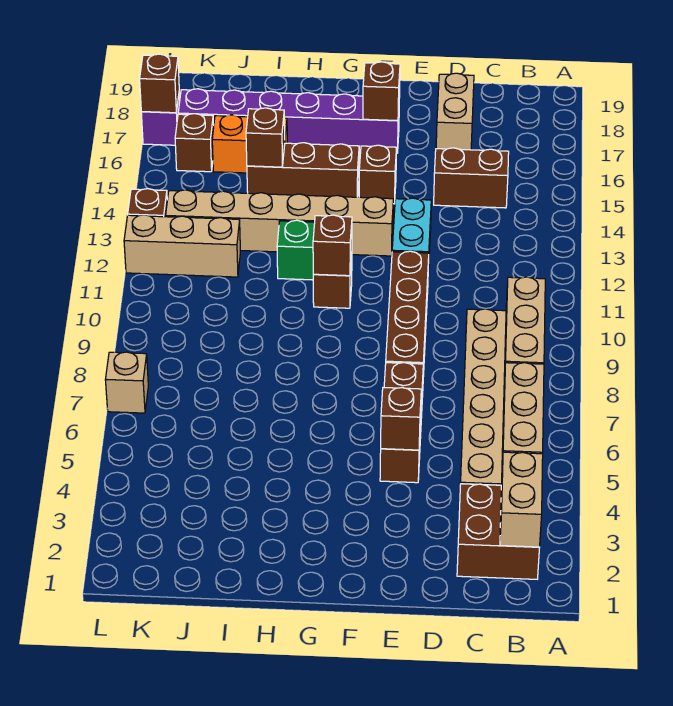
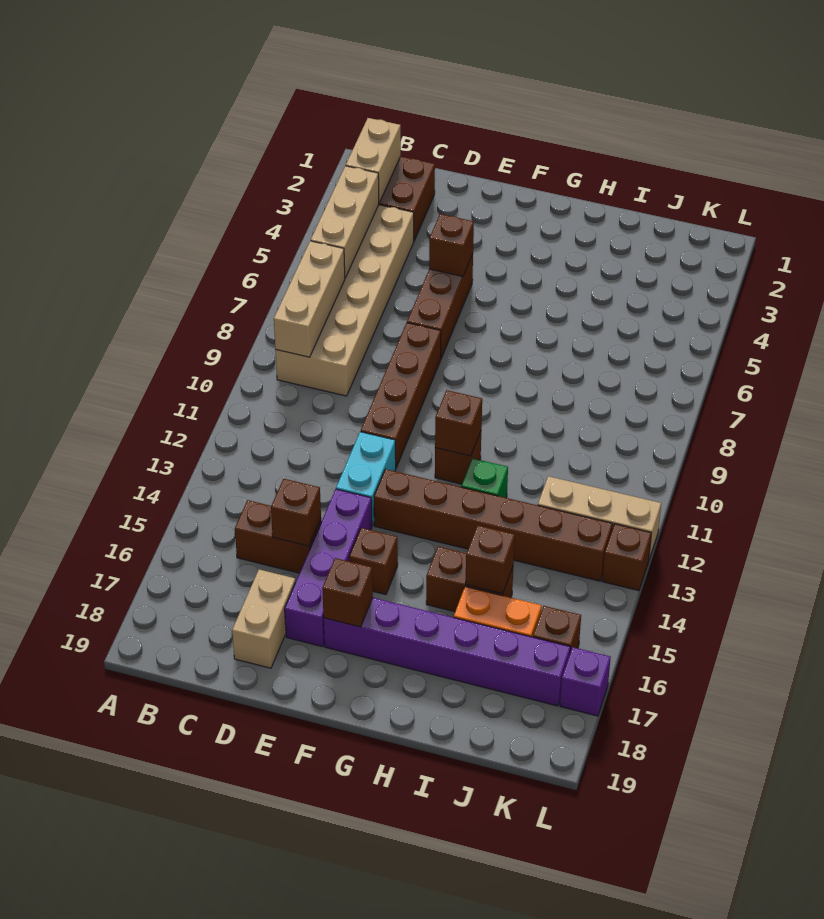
none -> purple brick E14:E17 level 1
tan brick F13:K13 level 1 -> brown brick F13:K13 level 1
brown brick G15:I15 level 1 -> brown brick H15:I15 level 1
tan brick L7 level 1 -> none
brown brick L17 level 2 -> brown brick D15 level 2

